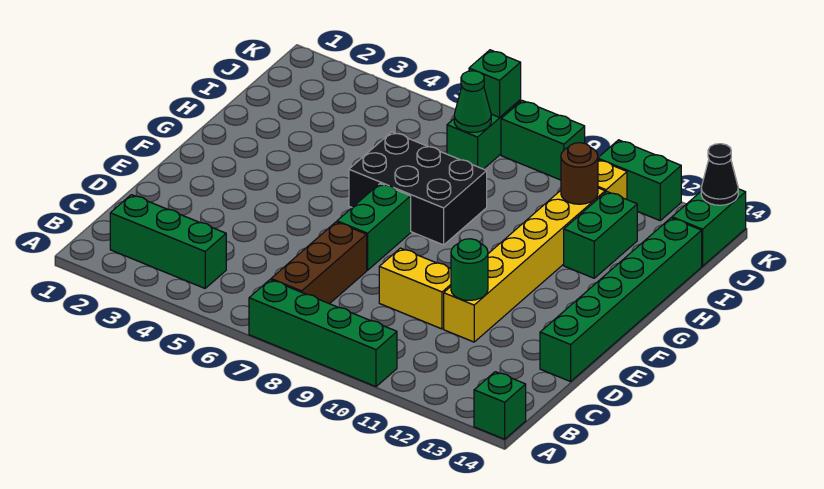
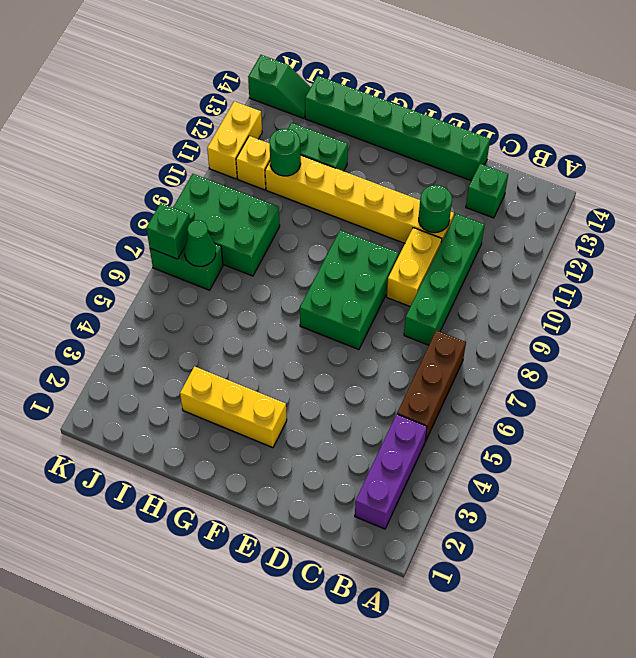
green brick A7:A10 level 1 -> green brick C8:C11 level 1
green brick A14 level 1 -> green brick C13 level 1
green brick B2:B4 level 1 -> purple brick B2:B4 level 1
brown brick B7:D7 level 1 -> brown brick B5:B7 level 1
green brick E7:F7 level 1 -> green brick E7:F9 level 1
none -> yellow brick F3:H3 level 1
black brick G6:H8 level 1 -> none
brown round brick I11 level 2 -> green round brick I11 level 2
green brick J14:K14 level 1 -> green slope J14:K14 level 1 top K
green brick K8:K9 level 1 -> green brick I8:K9 level 1
green brick K11:K12 level 1 -> yellow brick K11:K12 level 1
black cone K14 level 2 -> none

